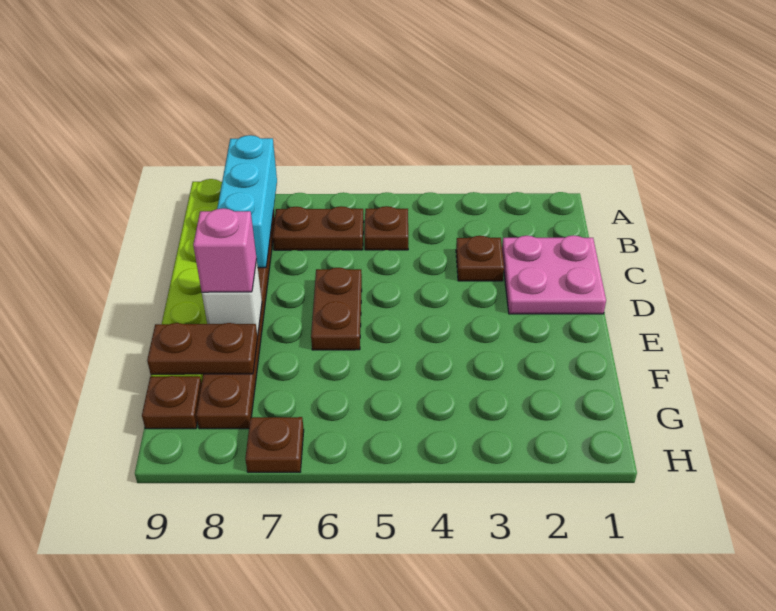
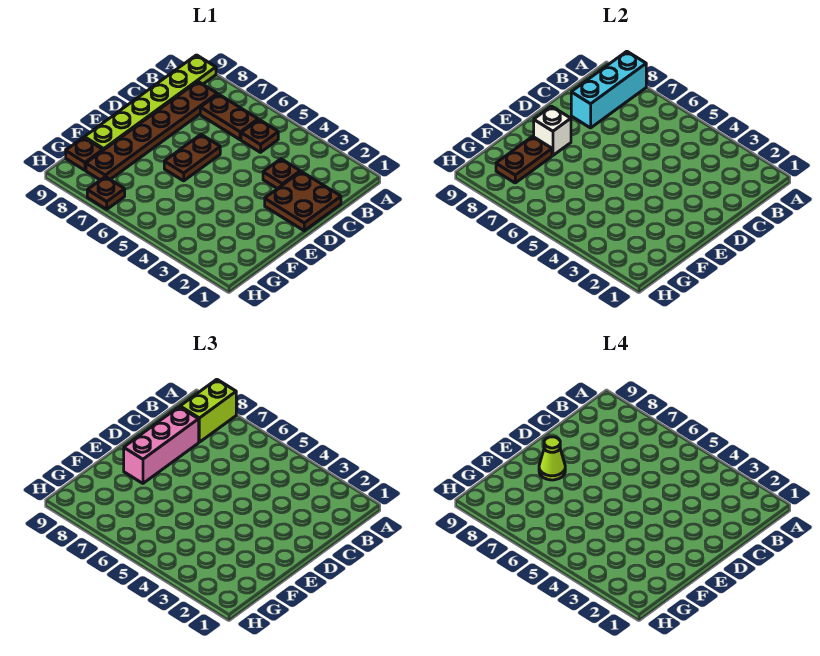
none -> lime brick A8:B8 level 3
pink plate C1:D2 level 1 -> brown plate C1:D2 level 1
pink brick E8 level 3 -> pink brick C8:E8 level 3
none -> lime cone E8 level 4
brown plate F8:F9 level 2 -> brown plate F8:G8 level 2

